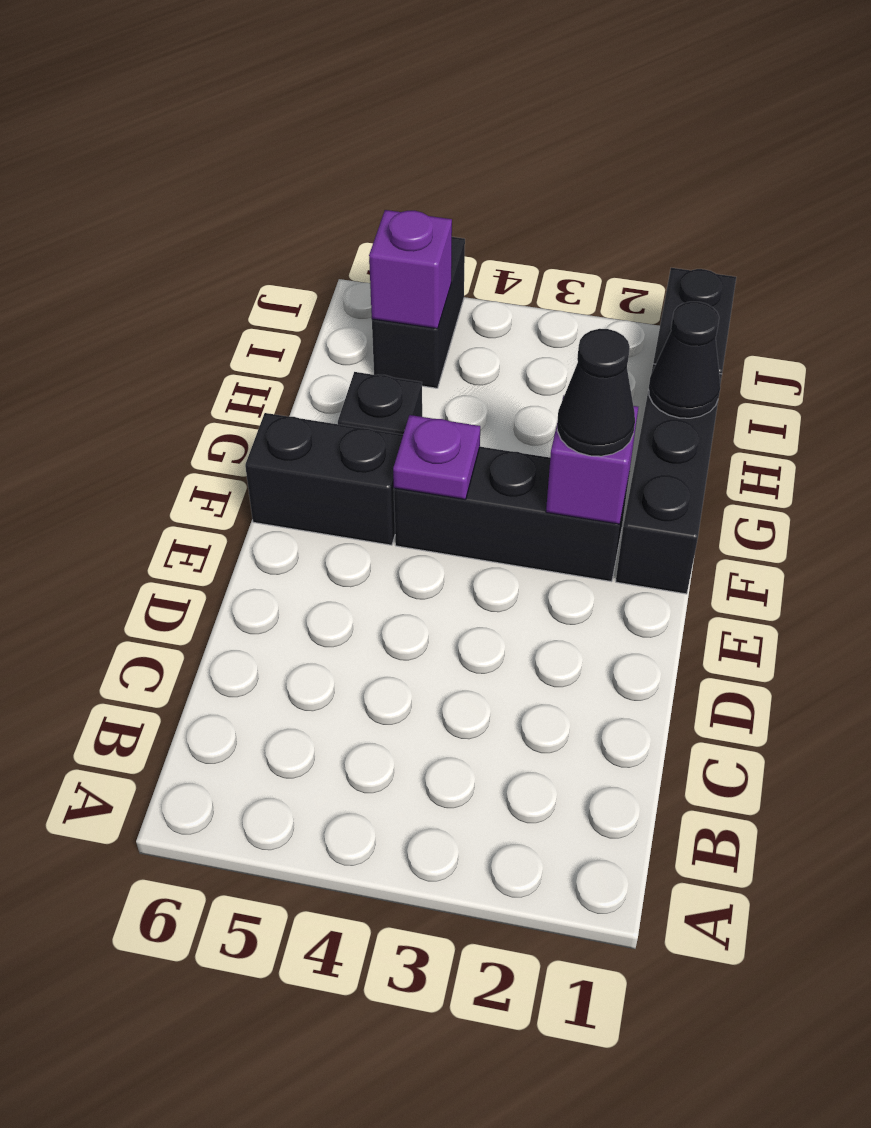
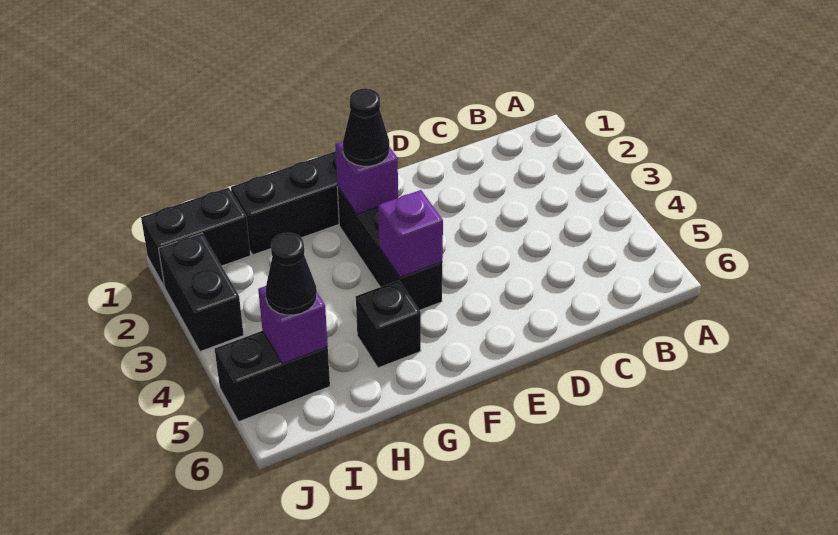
purple plate F4 level 2 -> purple brick F4 level 2
black brick F5:F6 level 1 -> black brick J2:J3 level 1
black cone H1 level 2 -> black cone I5 level 3

